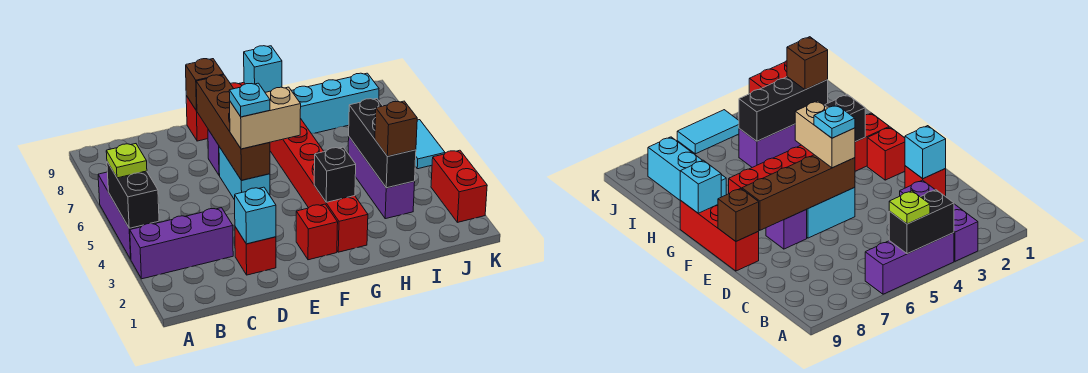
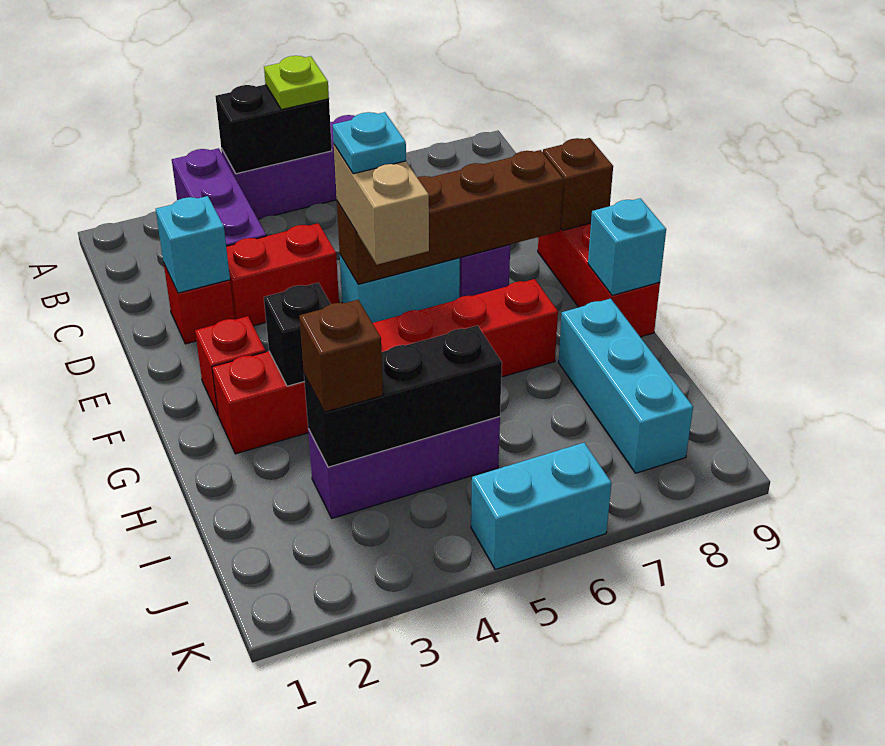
red brick K2:K3 level 1 -> red brick D3:D4 level 1
cyan tile K5:K6 level 1 -> cyan brick K5:K6 level 1

